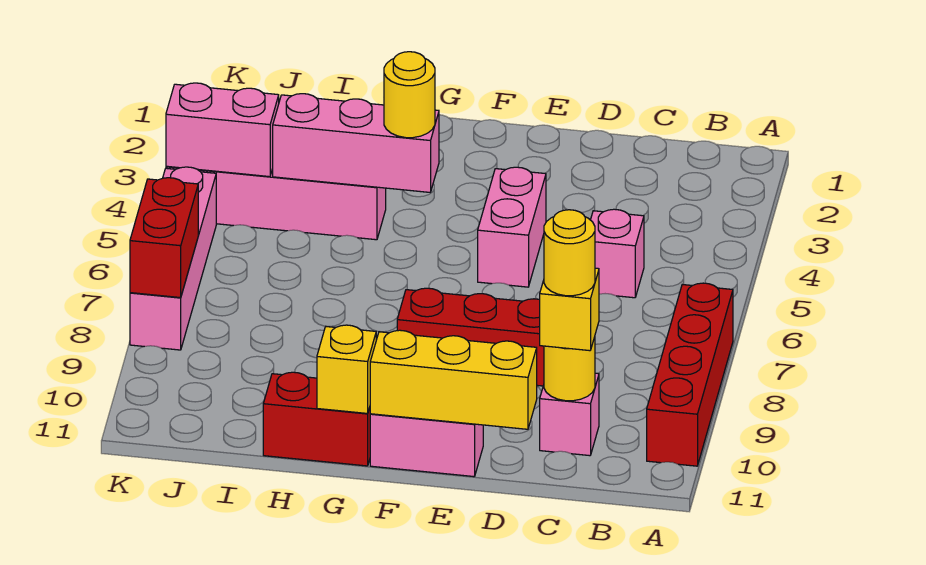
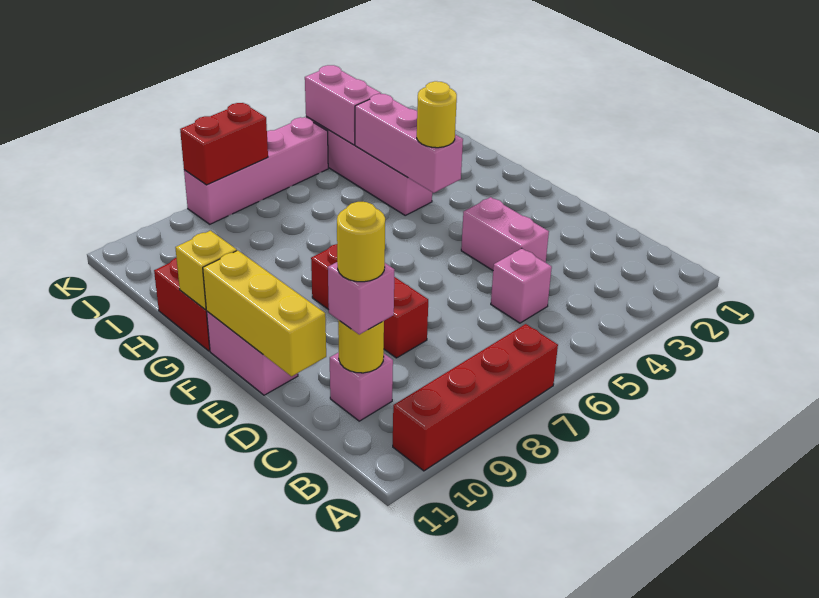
yellow brick C10 level 3 -> pink brick C10 level 3
pink brick E4:E5 level 1 -> pink brick D4:E4 level 1

